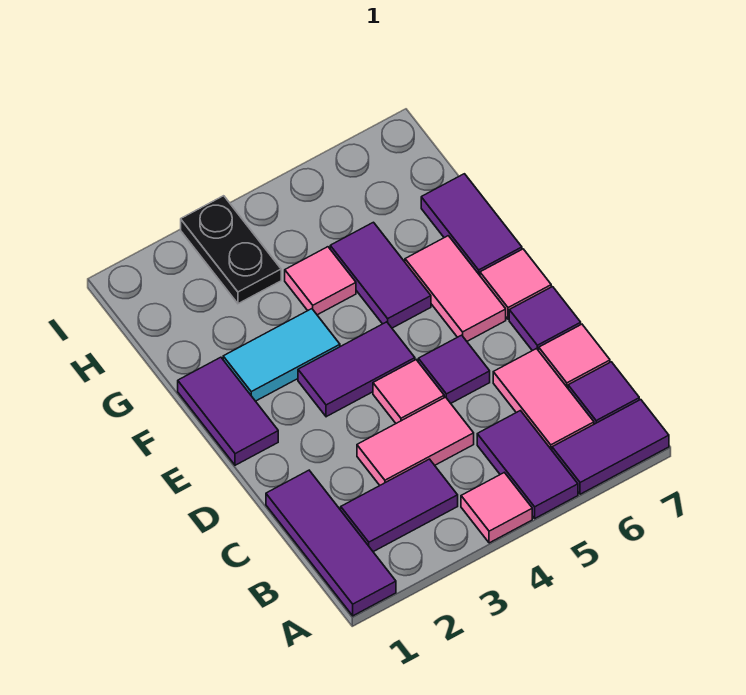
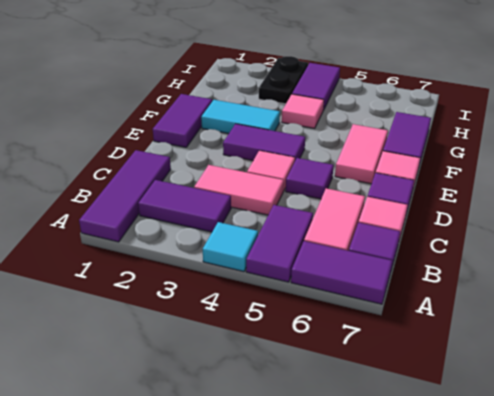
pink tile A4 level 1 -> cyan tile A4 level 1
purple tile F5:G5 level 1 -> purple tile H4:I4 level 1

